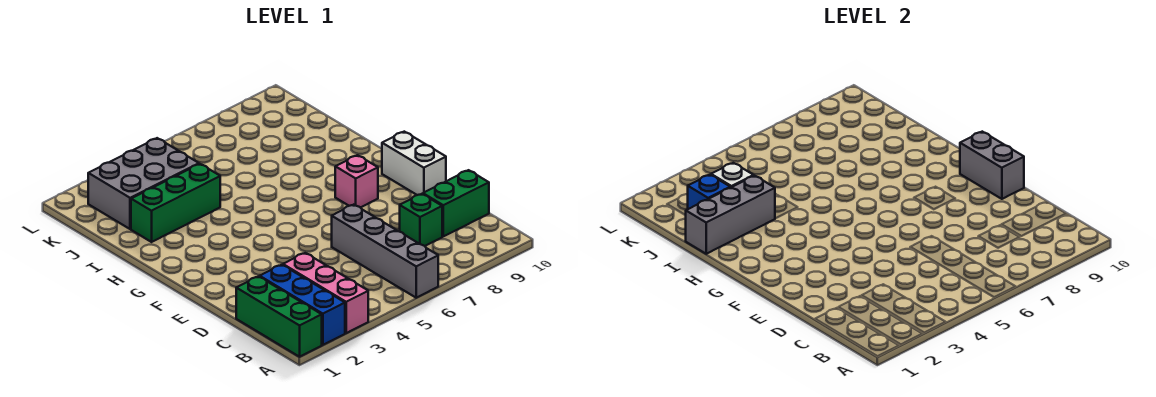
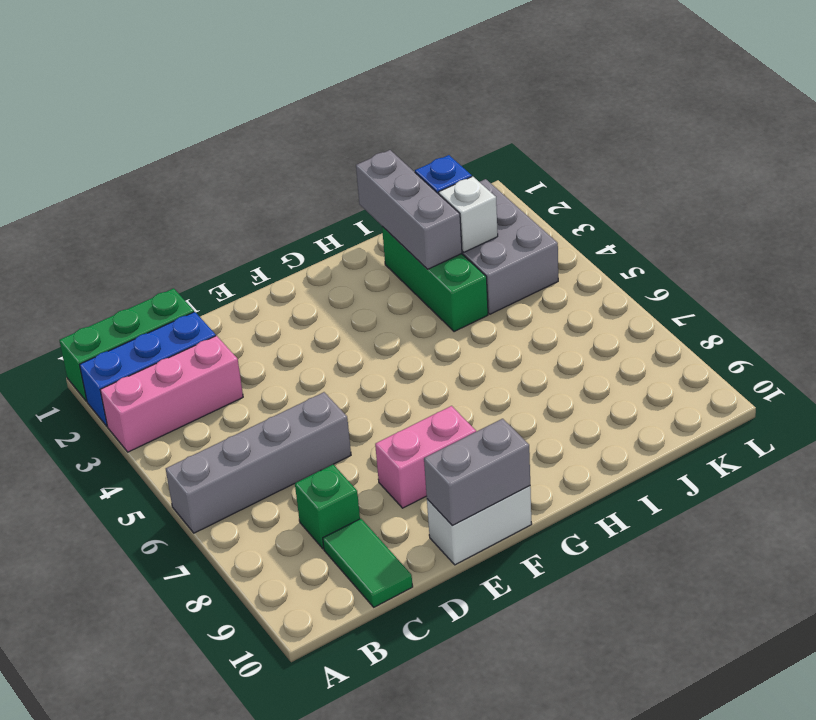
green brick C9:C10 level 1 -> green tile C9:C10 level 1
pink brick F8 level 1 -> pink brick E8:F8 level 1

